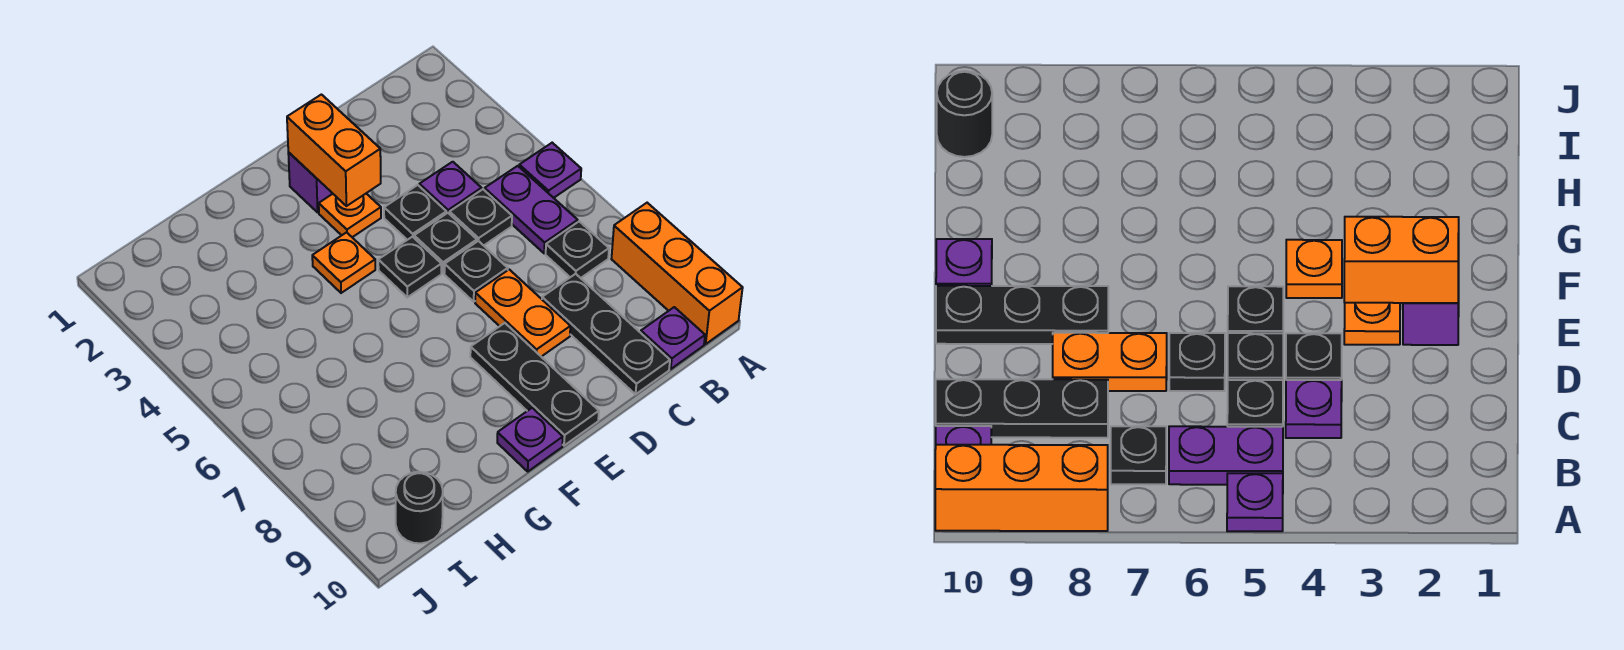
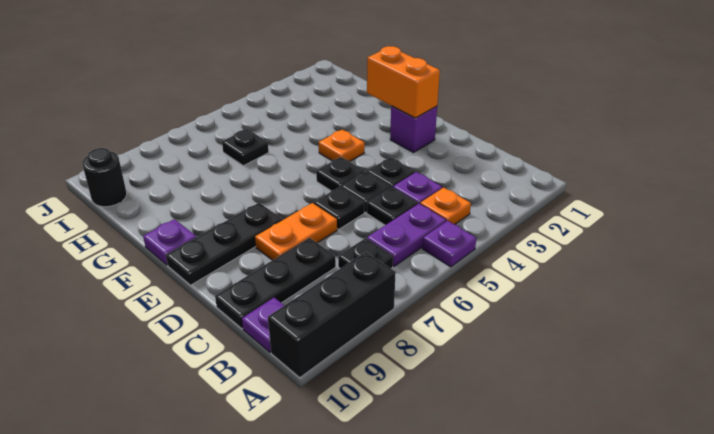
orange brick A8:A10 level 1 -> black brick A8:A10 level 1
orange brick E2:E3 level 2 -> orange brick E2:F2 level 2
orange plate E3 level 1 -> orange plate B4 level 1
none -> black plate H6 level 1

